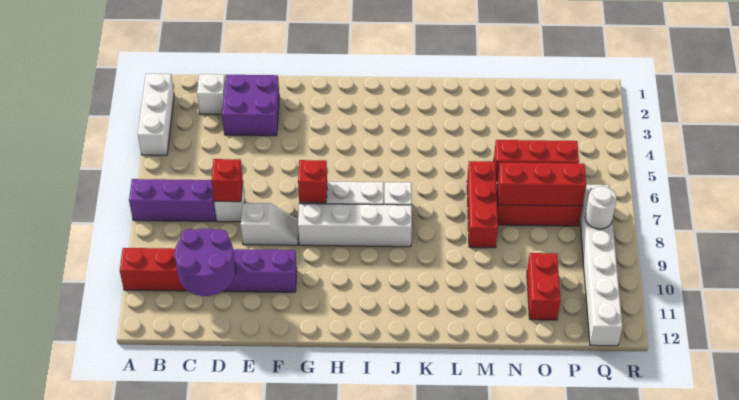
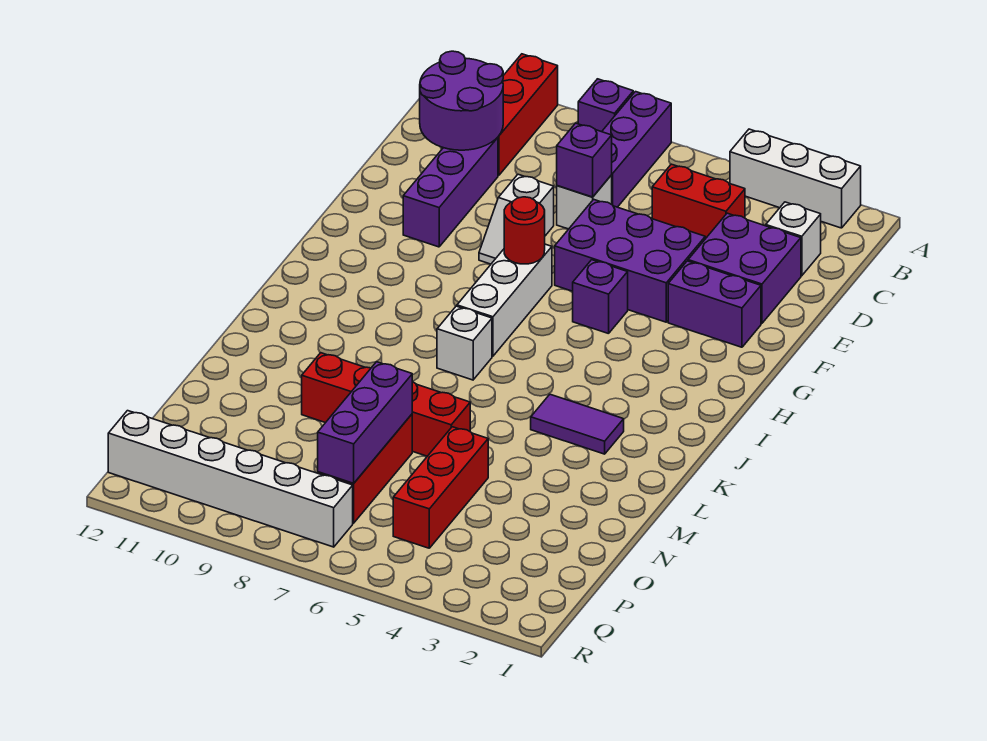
none -> purple brick A8 level 1
red brick D7 level 2 -> purple brick D7 level 2
none -> purple brick E4:F6 level 1
none -> purple brick F2:F3 level 1
none -> purple brick G5 level 1
red brick G7 level 2 -> red round brick G7 level 2
white brick G8:J8 level 1 -> none
none -> purple tile K3:K4 level 1
red brick M6:M8 level 1 -> red brick M6:M9 level 1
red brick N7:P7 level 2 -> purple brick N7:P7 level 2
red brick O10:O11 level 1 -> red brick C4:C5 level 1
white round brick Q8 level 2 -> none

